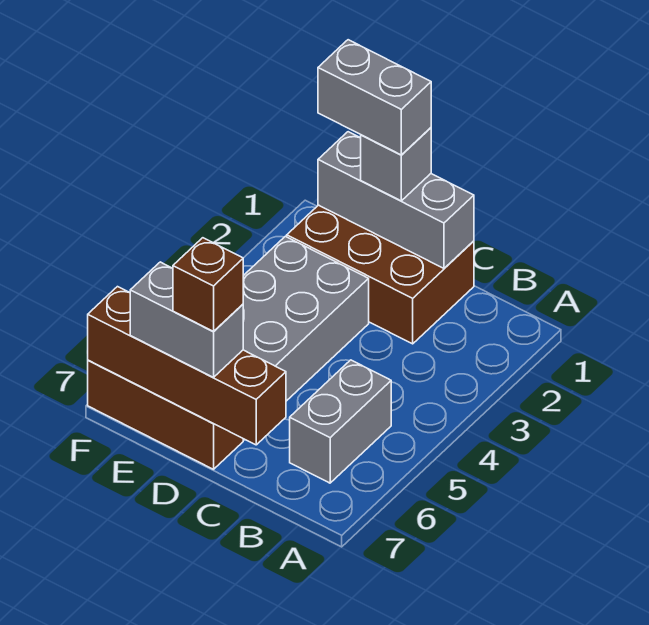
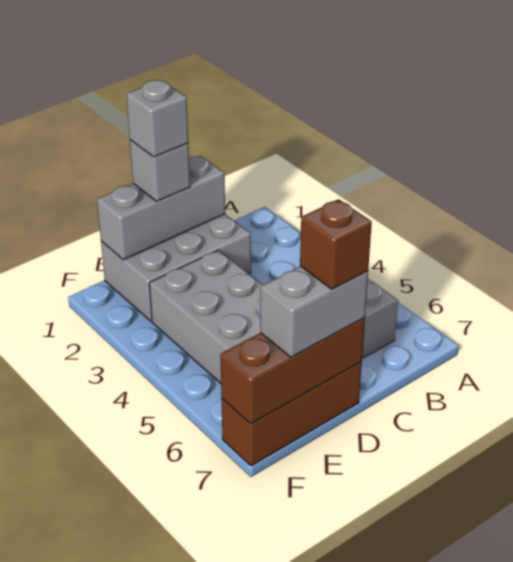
brown brick C1:E2 level 1 -> grey brick C1:E2 level 1
brown brick C7:F7 level 2 -> brown brick D7:F7 level 2
grey brick D1:E1 level 4 -> grey brick D1 level 4

